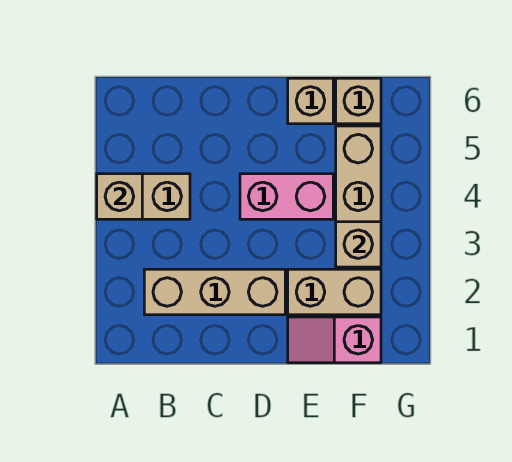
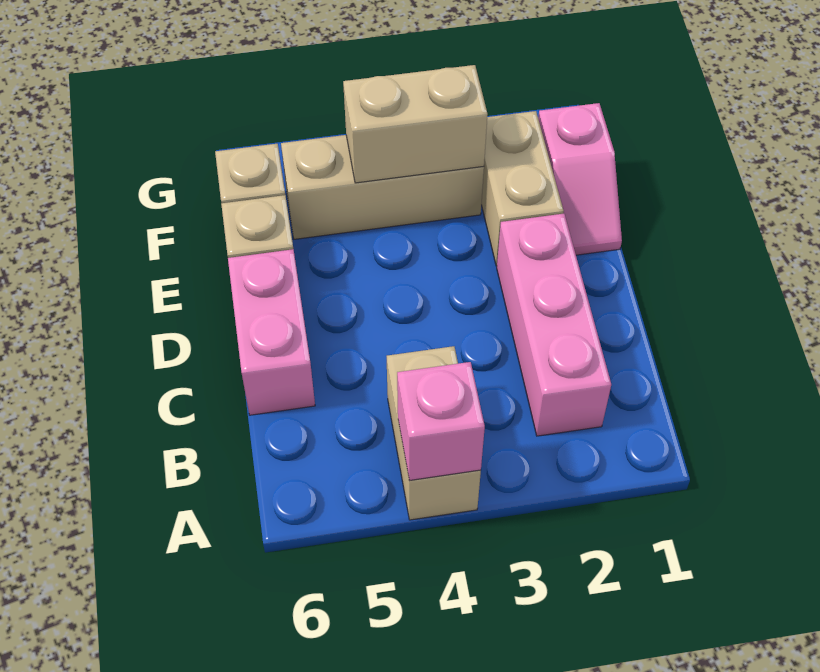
tan brick A4 level 2 -> pink brick A4 level 2
tan brick B2:D2 level 1 -> pink brick B2:D2 level 1
pink brick D4:E4 level 1 -> pink brick C6:D6 level 1
tan brick F3 level 2 -> tan brick F3:F4 level 2

